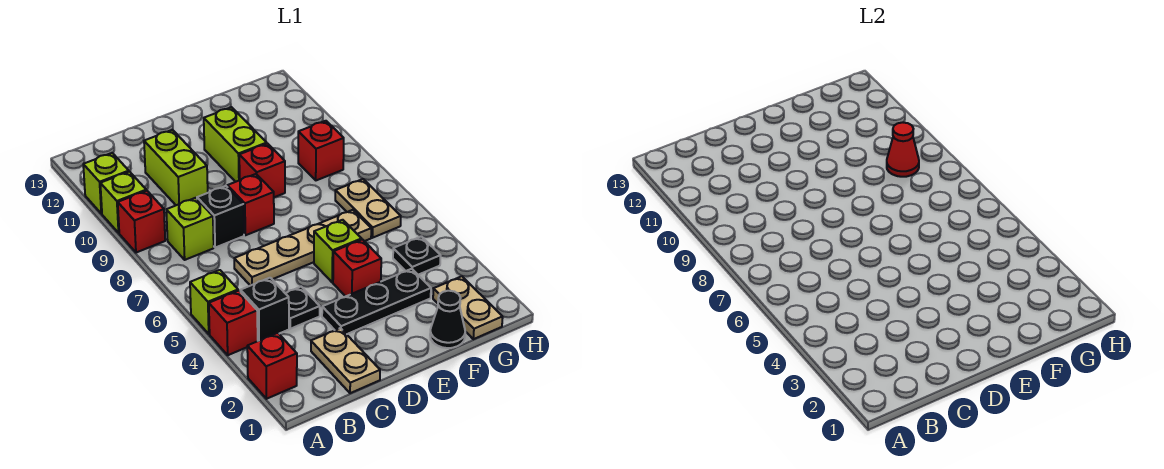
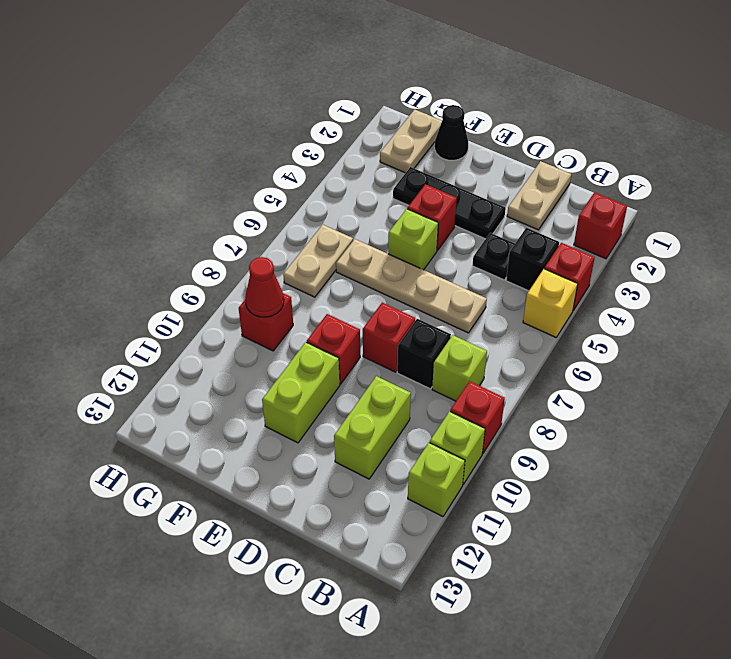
lime brick A5 level 1 -> yellow brick A5 level 1
black plate G4 level 1 -> none

